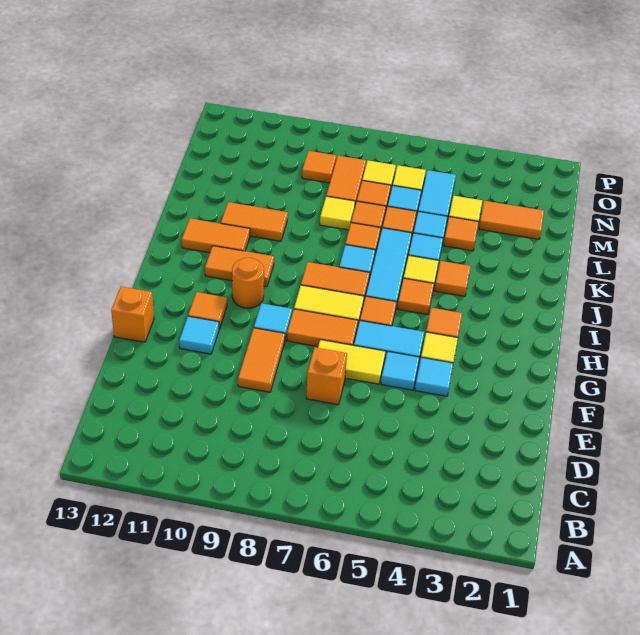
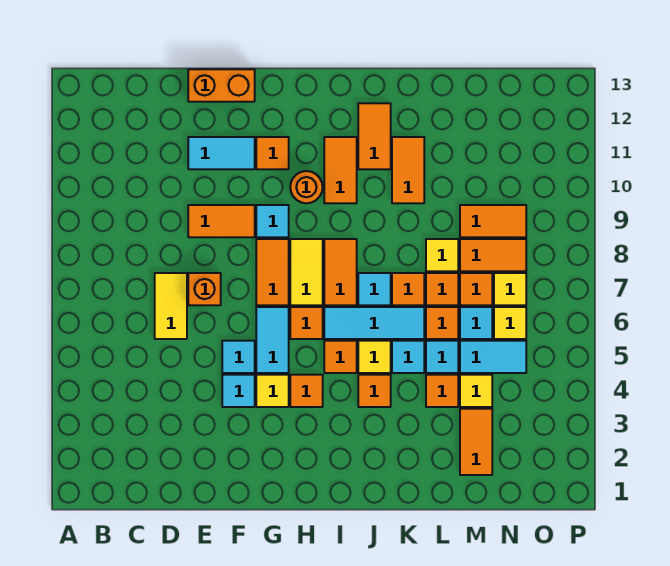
yellow tile F6:F7 level 1 -> yellow tile D6:D7 level 1
cyan tile F11 level 1 -> cyan tile E11:F11 level 1
orange brick F13 level 1 -> orange brick E13:F13 level 1
orange tile N9 level 1 -> orange tile M9:N9 level 1

